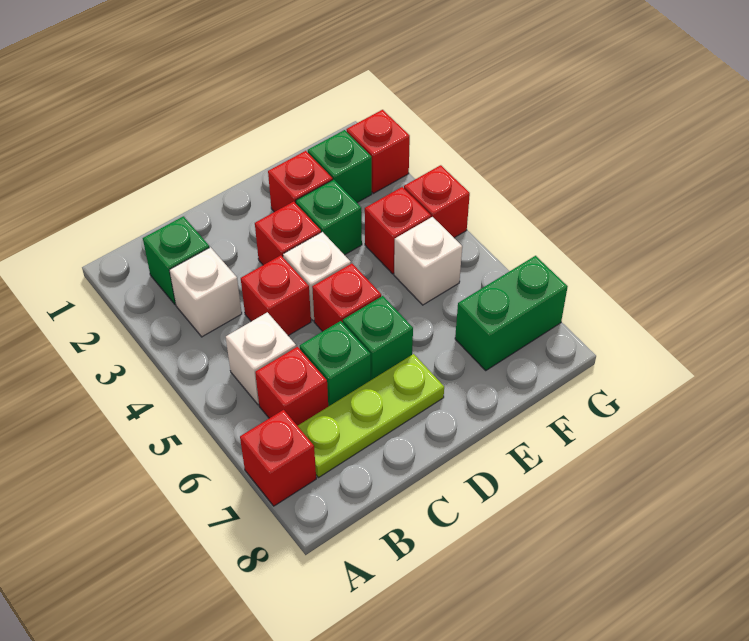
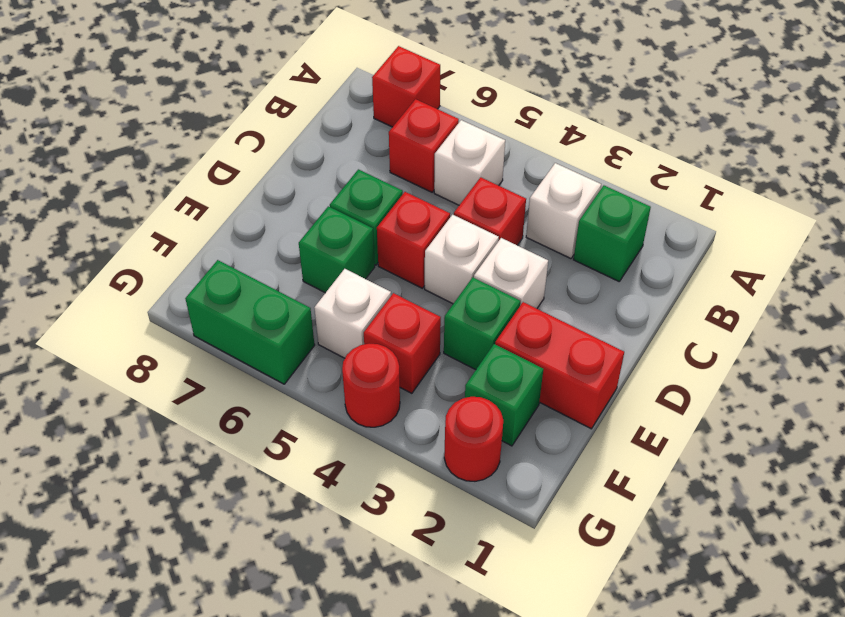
lime plate B7:D7 level 1 -> none
green brick C6 level 1 -> green brick E6 level 1
red brick D3 level 1 -> white brick D3 level 1
red brick E2 level 1 -> red brick E1:E2 level 1
green brick F7:G7 level 1 -> green brick G6:G7 level 1
red brick G2 level 1 -> red round brick G2 level 1
red brick G4 level 1 -> red round brick G4 level 1

